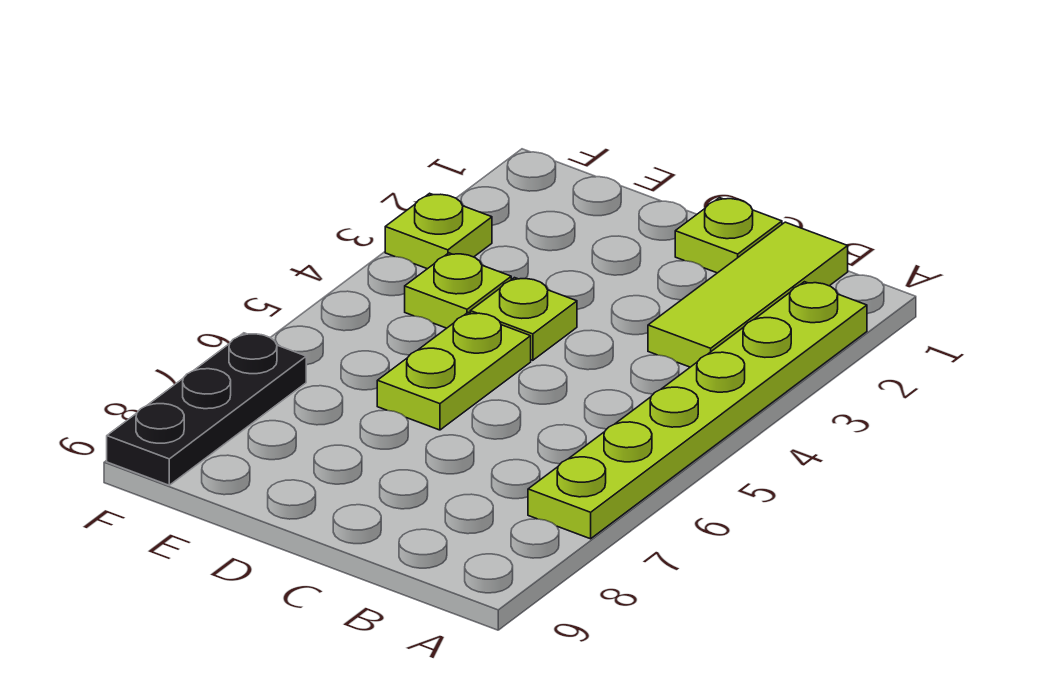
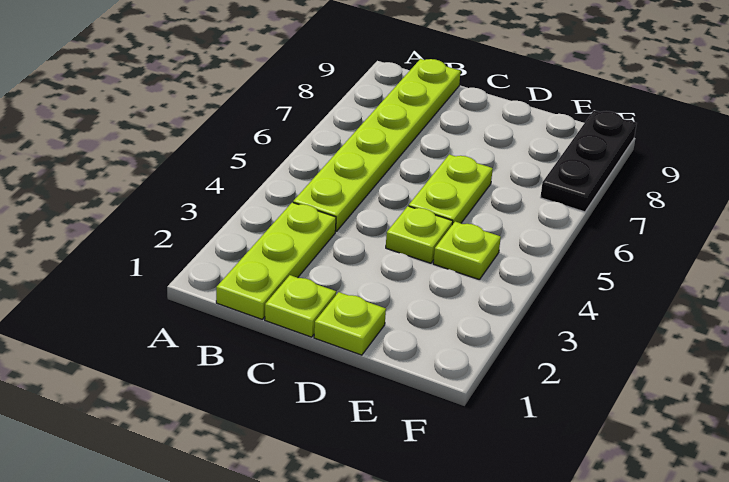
lime plate A2:A7 level 1 -> lime plate B4:B9 level 1
lime tile B1:B3 level 1 -> lime plate B1:B3 level 1
lime plate F3 level 1 -> lime plate D1 level 1

